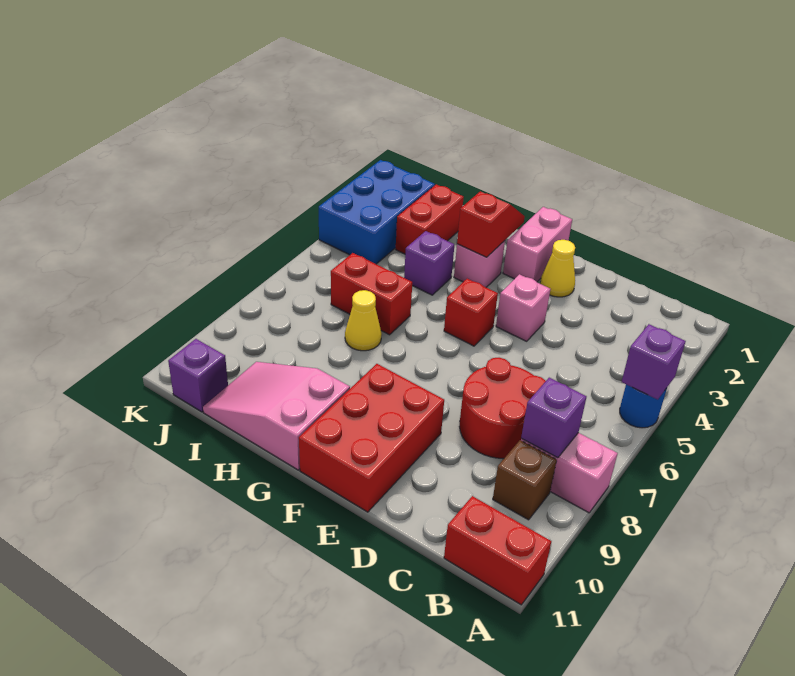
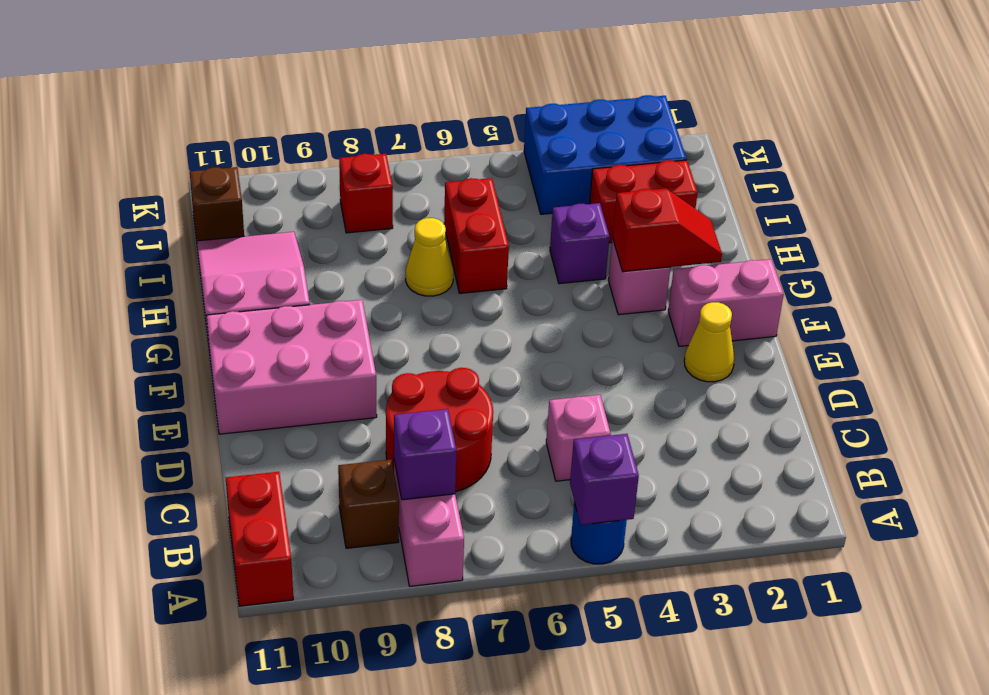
pink brick E4 level 1 -> pink brick C5 level 1
red brick E9:F11 level 1 -> pink brick E9:F11 level 1
red brick F5 level 1 -> red brick J8 level 1
purple brick J11 level 1 -> brown brick J11 level 1

